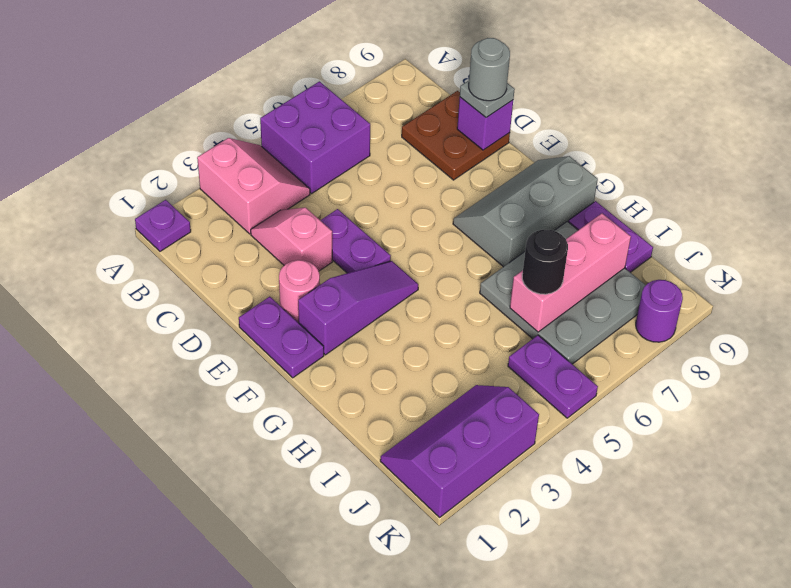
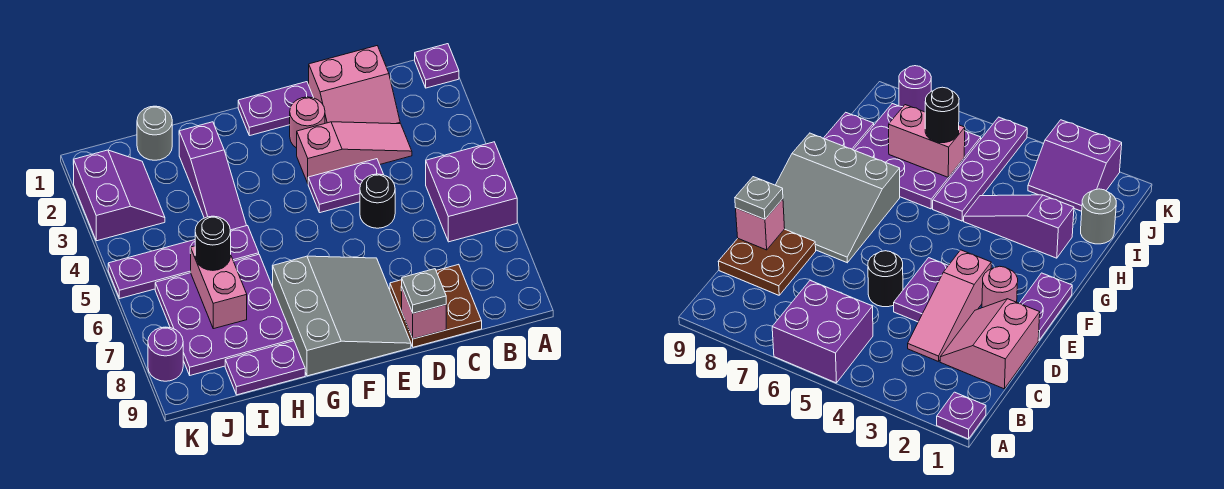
pink slope A3:B4 level 1 top 3 -> pink slope C1:D2 level 1 top 1
pink slope C3:D3 level 1 top D -> pink slope C3:E3 level 1 top E
none -> black round brick D5 level 1
purple brick D9 level 2 -> pink brick D9 level 2
grey round brick D9 level 4 -> grey round brick I1 level 1
purple slope F2:F4 level 1 top 2 -> purple slope H2:H4 level 1 top 2
grey slope F7:G9 level 1 top G -> grey slope E7:G9 level 1 top G
grey plate H6:J8 level 1 -> purple plate H6:J8 level 1
pink brick I6:I8 level 2 -> pink brick I6:I7 level 2
purple slope J1:K3 level 1 top K -> purple slope J2:K3 level 1 top K
purple plate J5:K5 level 1 -> purple plate H5:K5 level 1

